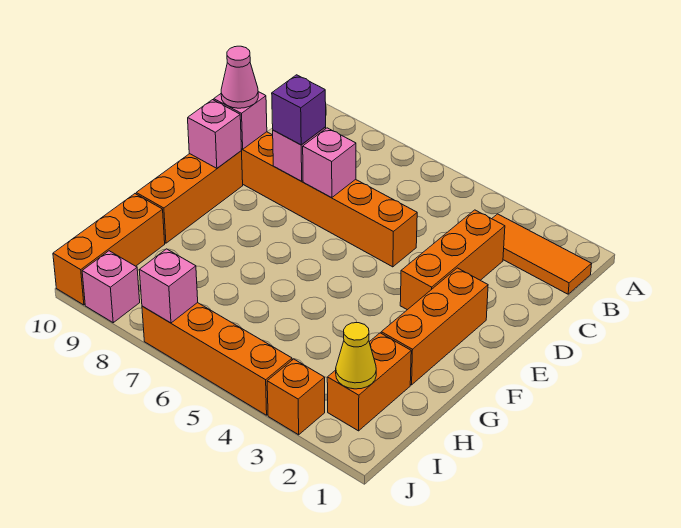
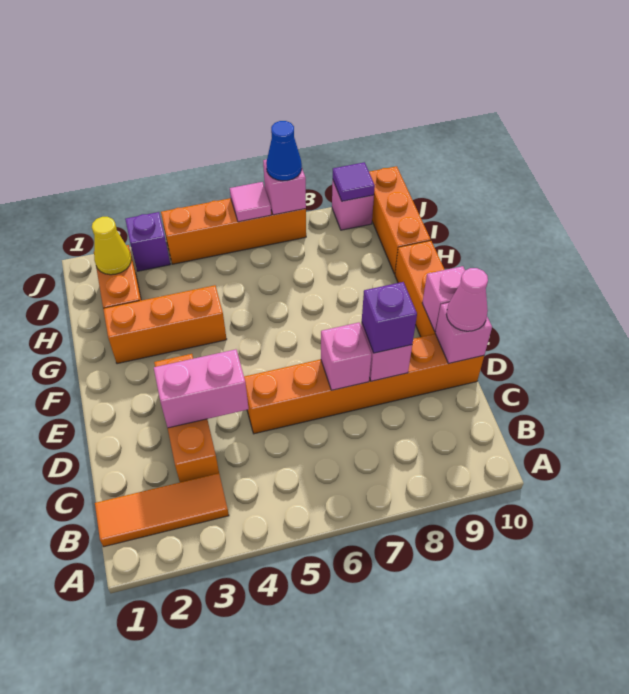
none -> pink brick D3:D4 level 2
orange brick E2:G2 level 1 -> orange brick G2:G4 level 1
orange brick J3 level 1 -> purple brick J3 level 1
none -> pink tile J6 level 2
none -> blue cone J7 level 3
none -> purple tile J9 level 2

